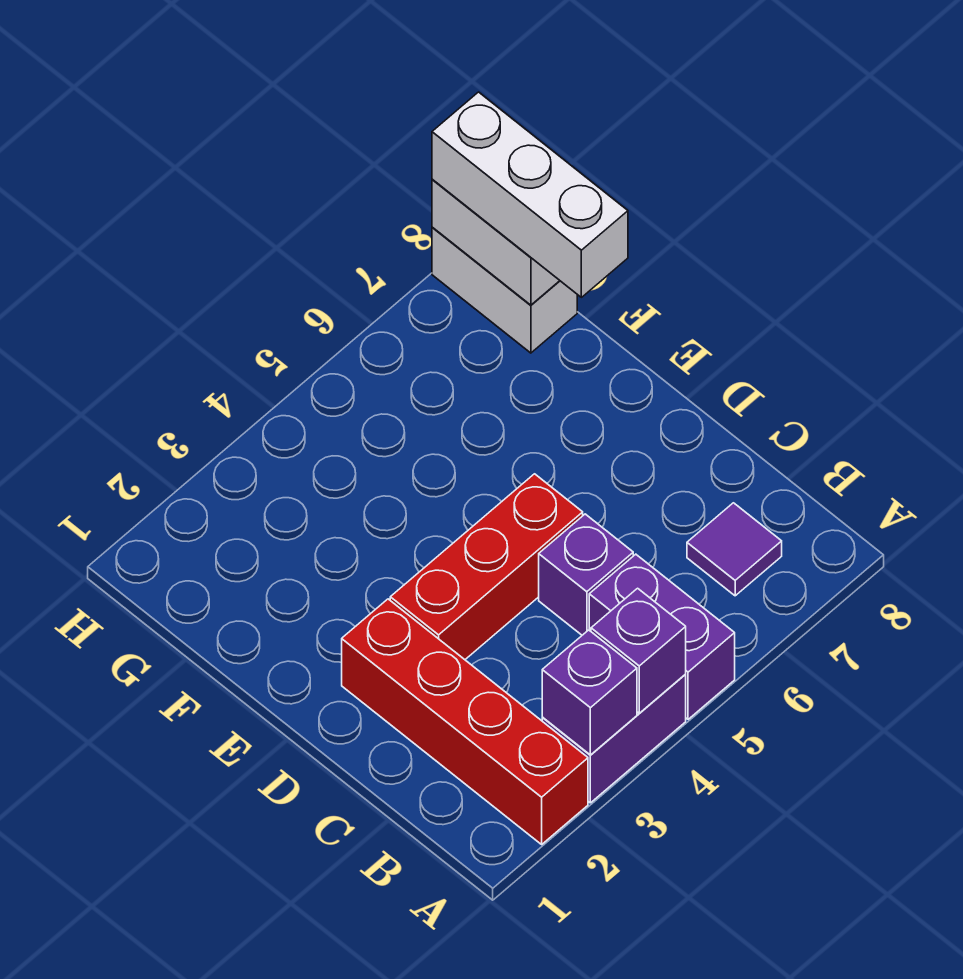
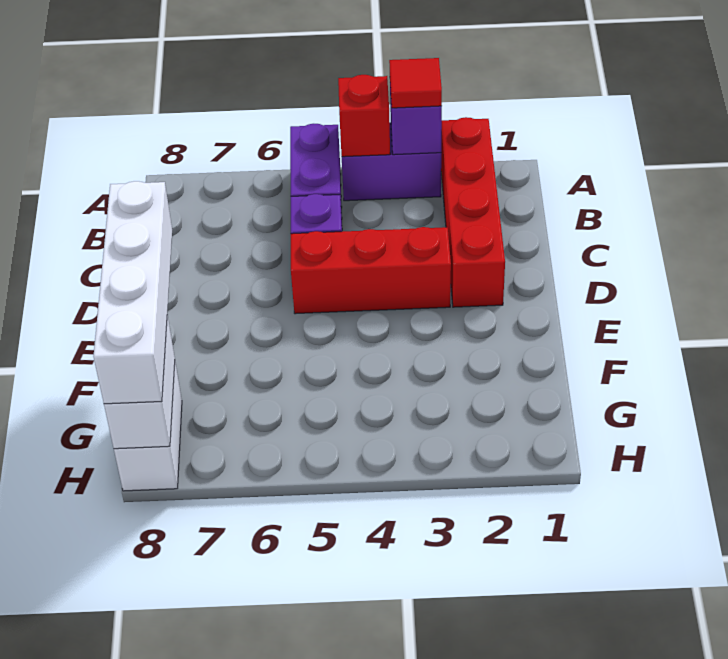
none -> red tile A3 level 3
purple brick A4 level 2 -> red brick A4 level 2
purple tile B7 level 1 -> none
white brick F8:H8 level 3 -> white brick E8:H8 level 3

